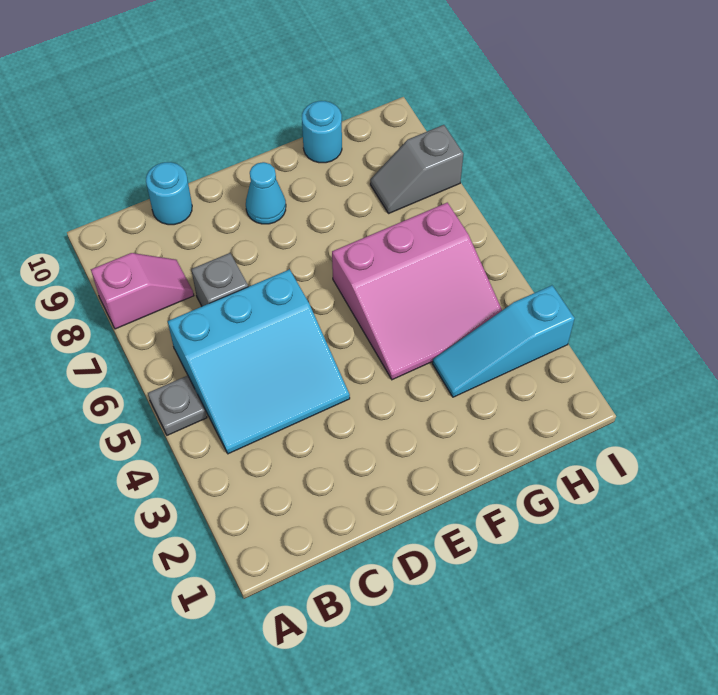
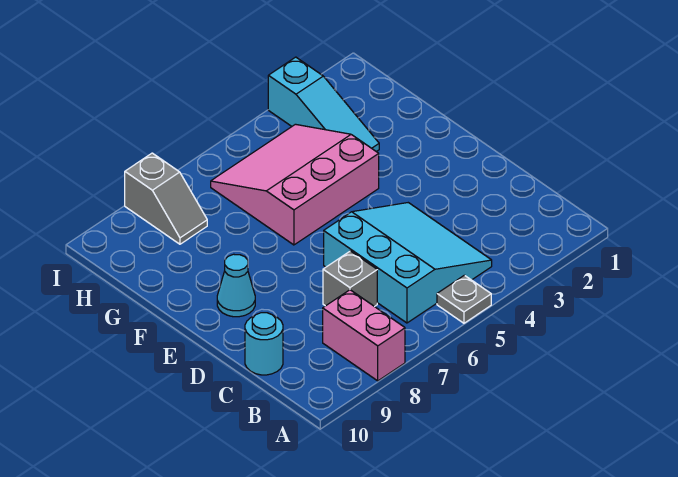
pink slope A8:B8 level 1 top A -> pink brick A8:B8 level 1
pink slope F4:H6 level 1 top 6 -> pink slope F4:H6 level 1 top F
cyan round brick G10 level 1 -> none

